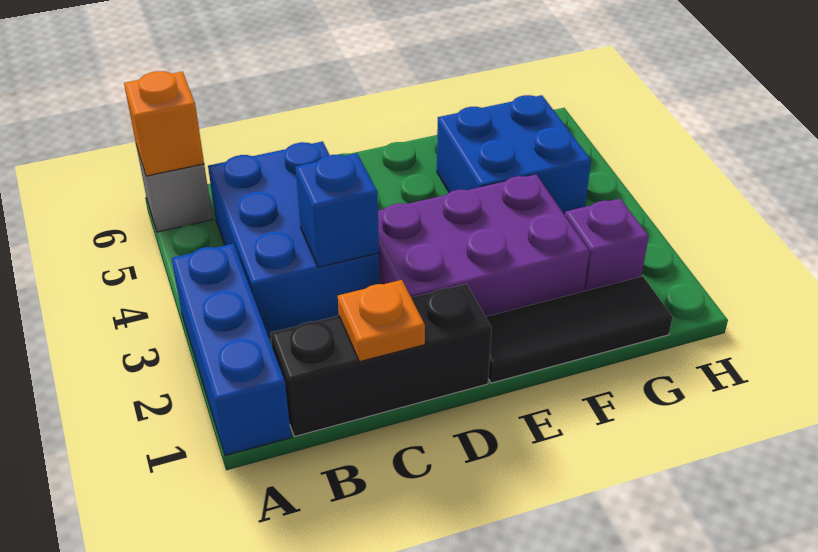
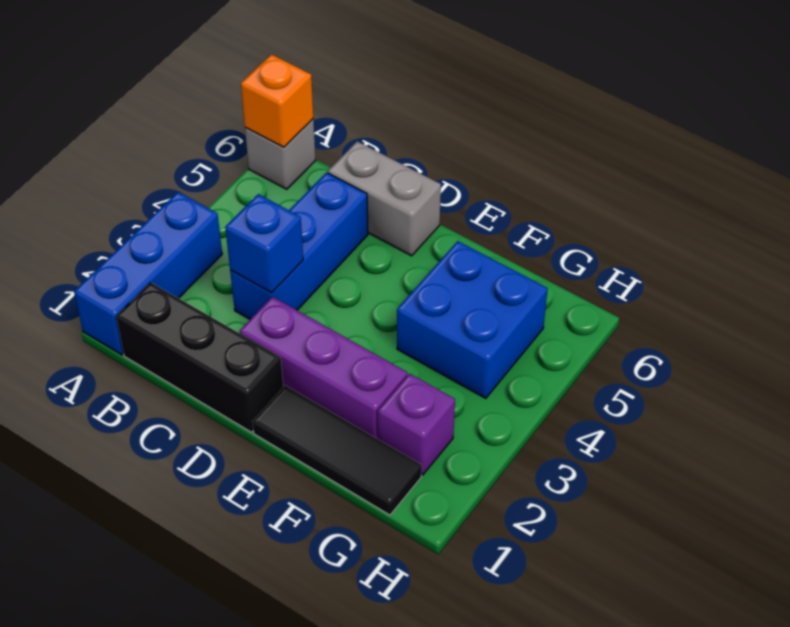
blue brick B3:C5 level 1 -> blue brick C3:C5 level 1
orange plate C1 level 2 -> none
none -> grey brick C6:D6 level 1
purple brick D2:F3 level 1 -> purple brick D2:F2 level 1

